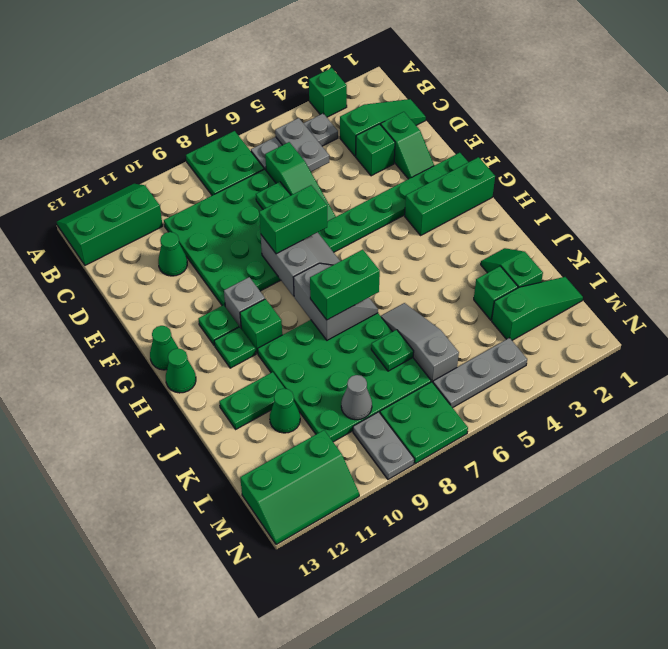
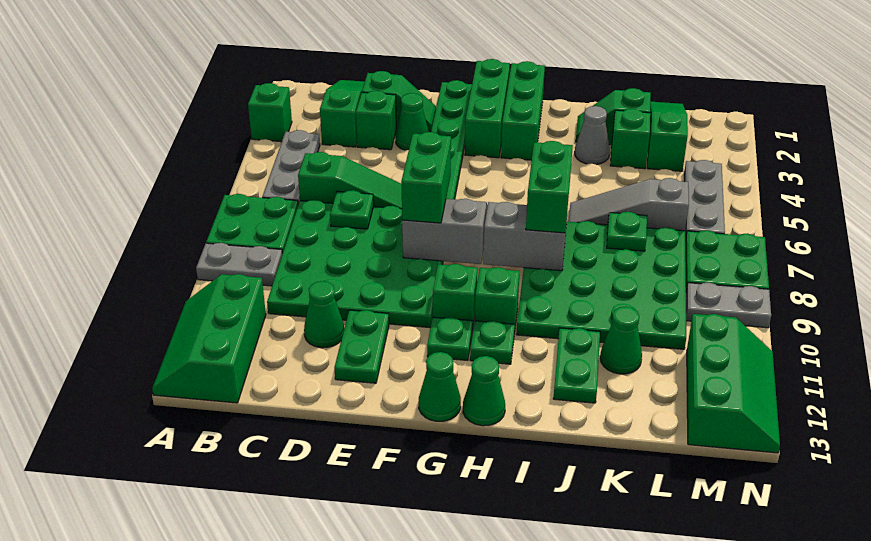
grey plate B5:C5 level 2 -> grey plate A9:B9 level 1
none -> green cone E3 level 1
none -> green plate E11:E12 level 1
grey brick G10 level 1 -> green brick G10 level 1
none -> green brick H1:H3 level 1
grey cone L9 level 2 -> grey cone J3 level 1

